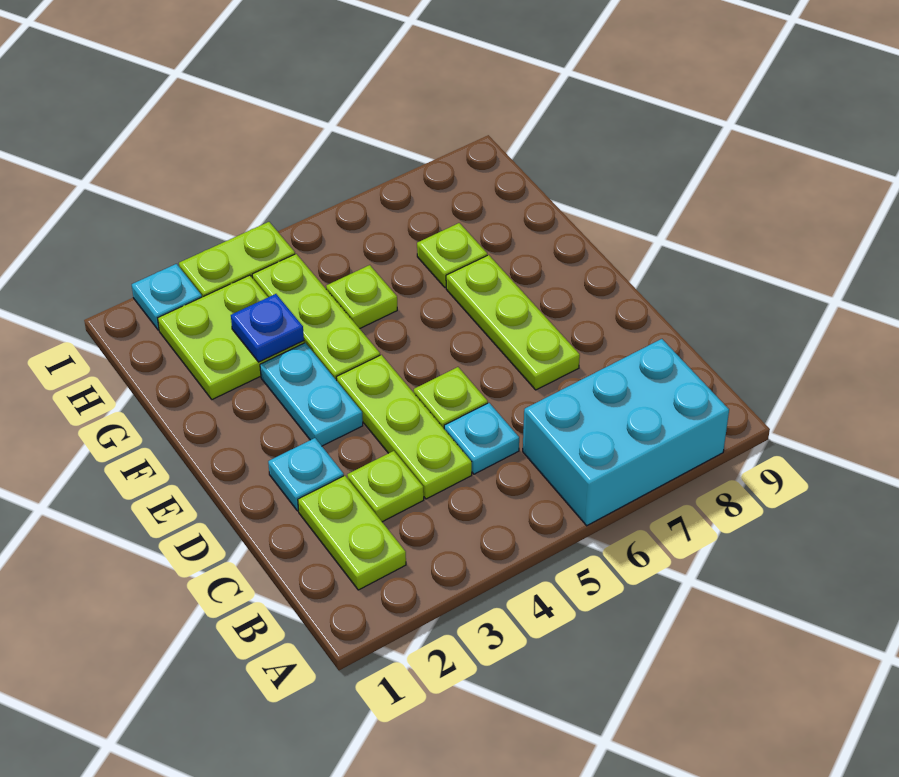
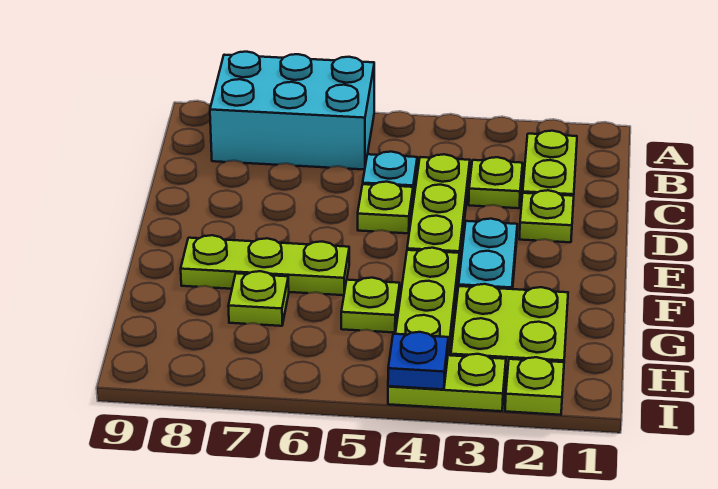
cyan plate D2 level 1 -> lime plate D2 level 1
lime plate D7:F7 level 1 -> lime plate F6:F8 level 1
blue plate G3 level 2 -> blue plate I4 level 2
cyan plate I2 level 1 -> lime plate I2 level 1

